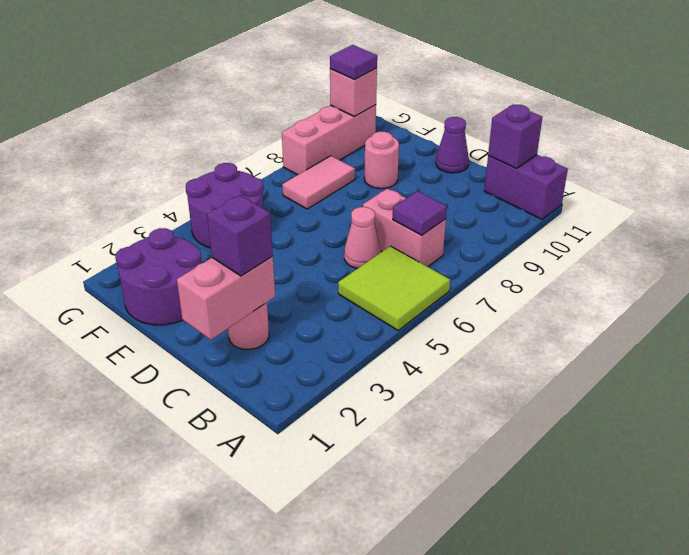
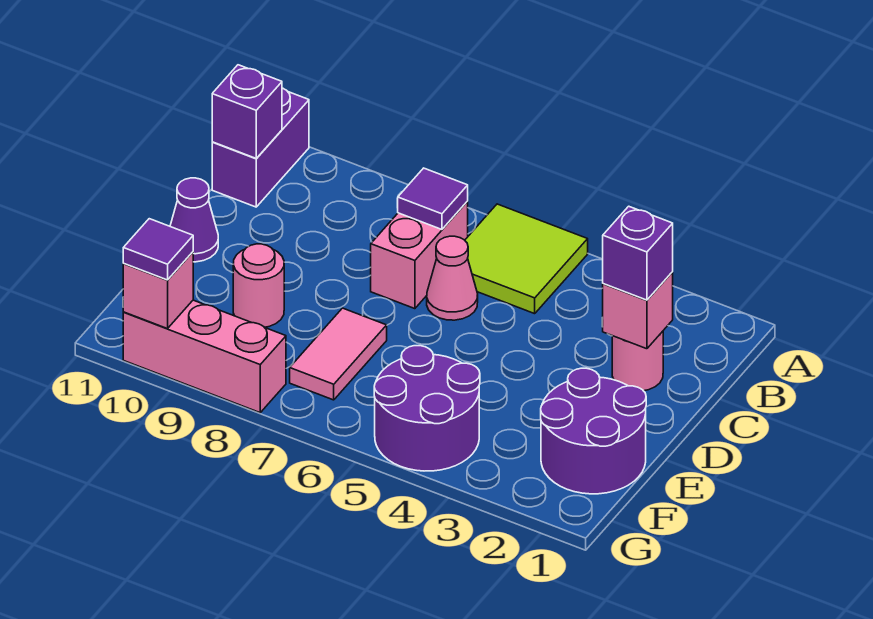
pink brick C1:C2 level 2 -> pink brick C2 level 2
pink tile F7:F8 level 1 -> pink tile E7:F7 level 1

